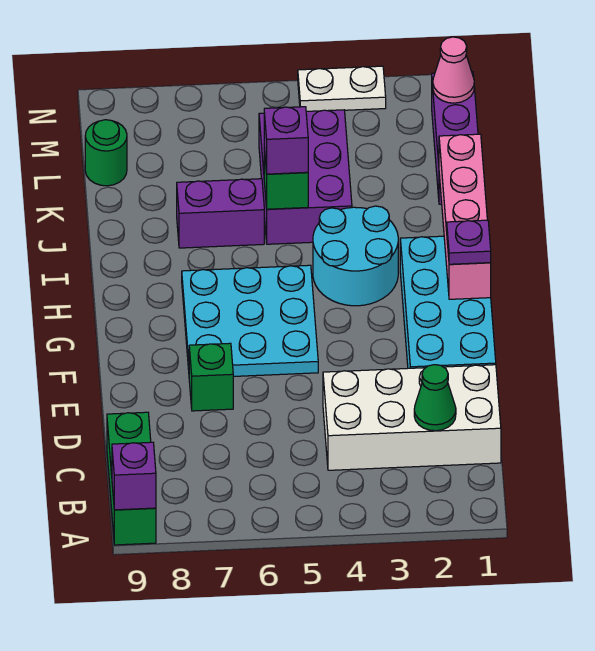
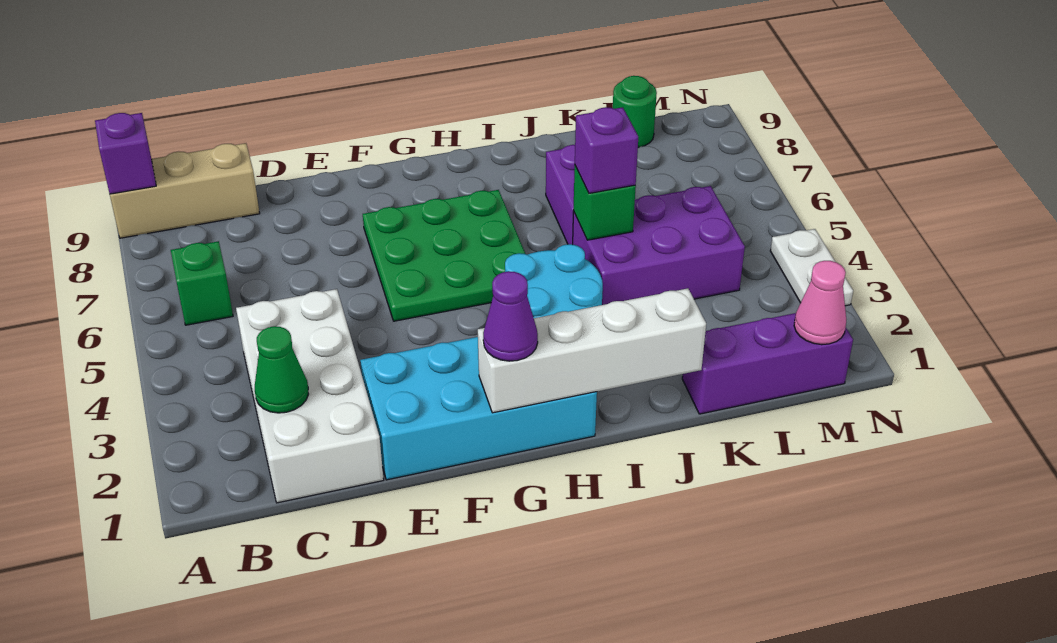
green brick A9:C9 level 1 -> tan brick A9:C9 level 1
green brick E7 level 1 -> green brick B6 level 1
cyan plate F5:H7 level 1 -> green plate F5:H7 level 1
pink brick G1:J1 level 2 -> white brick G1:J1 level 2
purple plate G1 level 3 -> purple cone G1 level 3

